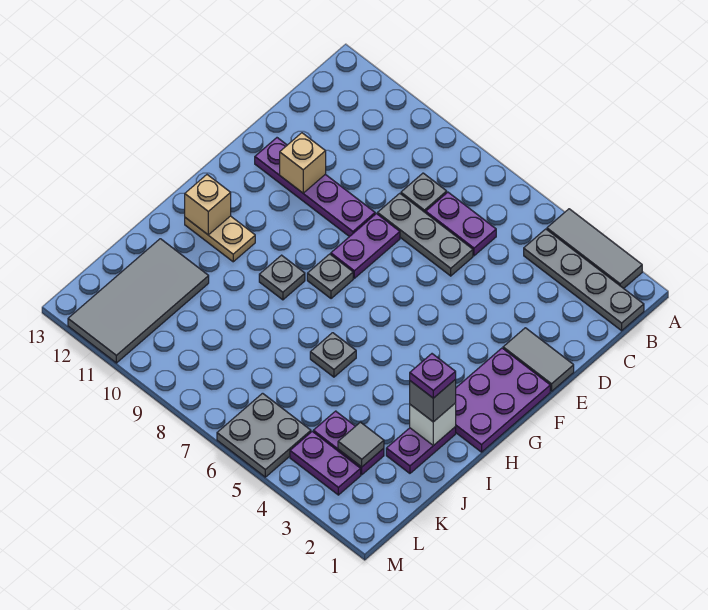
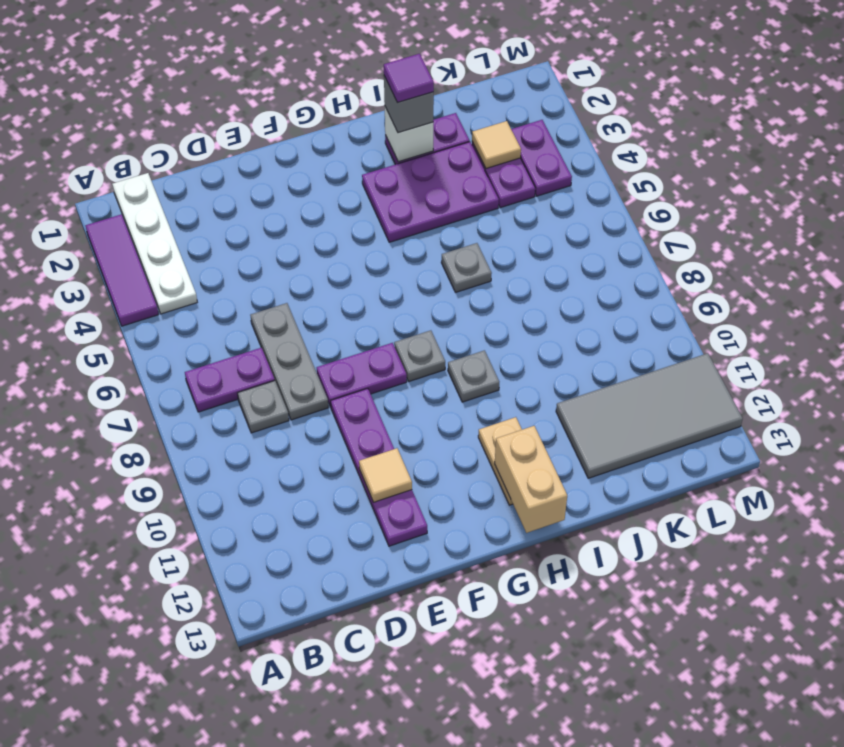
grey tile A2:A4 level 1 -> purple tile A2:A4 level 1
grey plate B1:B4 level 1 -> white plate B1:B4 level 1
purple plate C6:C7 level 1 -> purple plate B7:C7 level 1
grey tile E1:E2 level 1 -> none
tan brick E11 level 2 -> tan tile E11 level 2
purple plate F1:H2 level 1 -> purple plate H3:J4 level 1
tan brick H12 level 2 -> tan brick H12:H13 level 2
purple plate I2 level 4 -> purple tile I2 level 4
grey tile K3 level 2 -> tan tile K3 level 2
grey plate L5:M6 level 1 -> none

